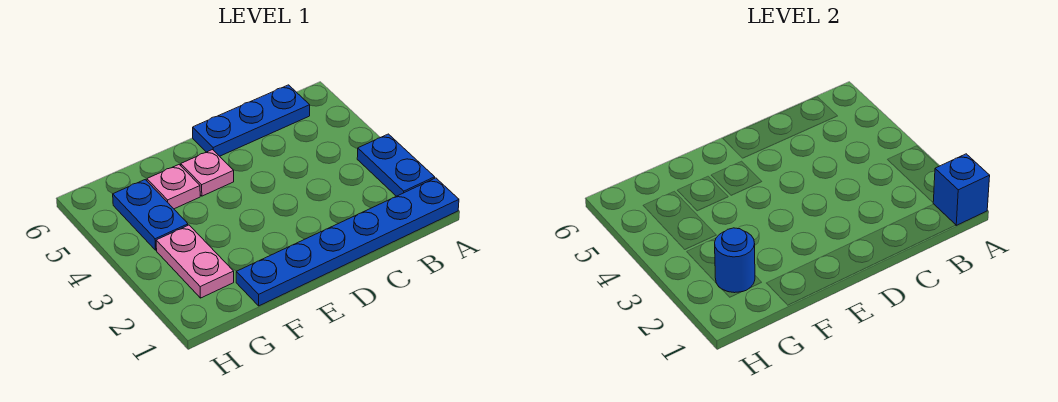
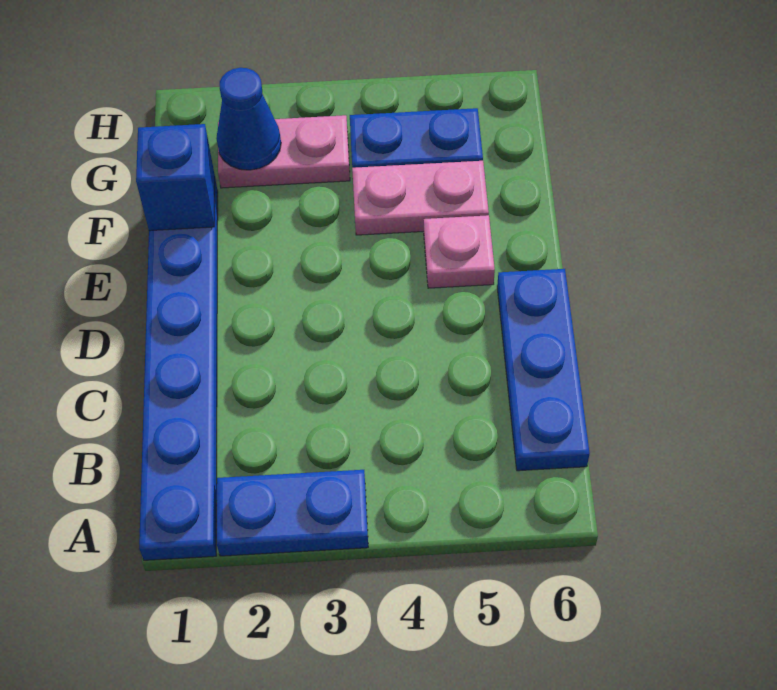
blue brick A1 level 2 -> blue brick F1 level 2
pink plate F5 level 1 -> pink plate F4:F5 level 1
blue round brick G2 level 2 -> blue cone G2 level 2

